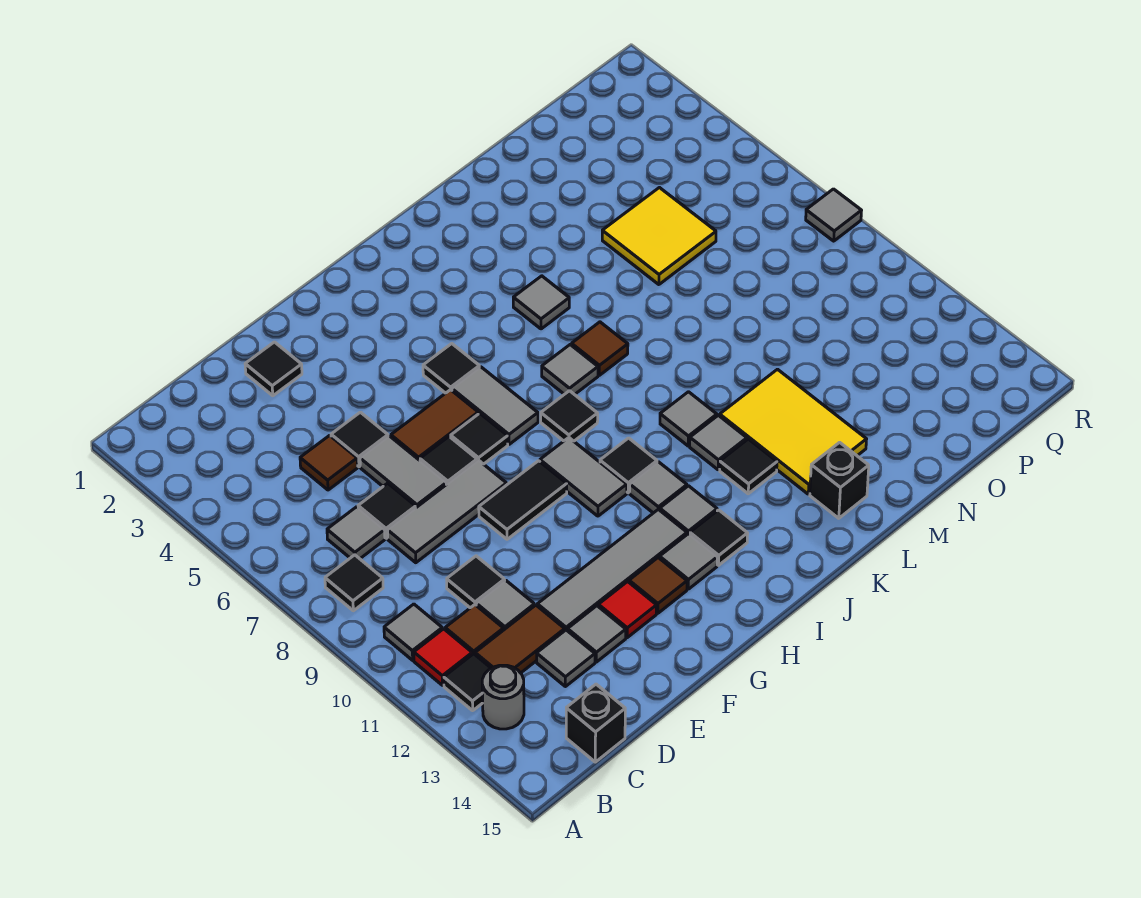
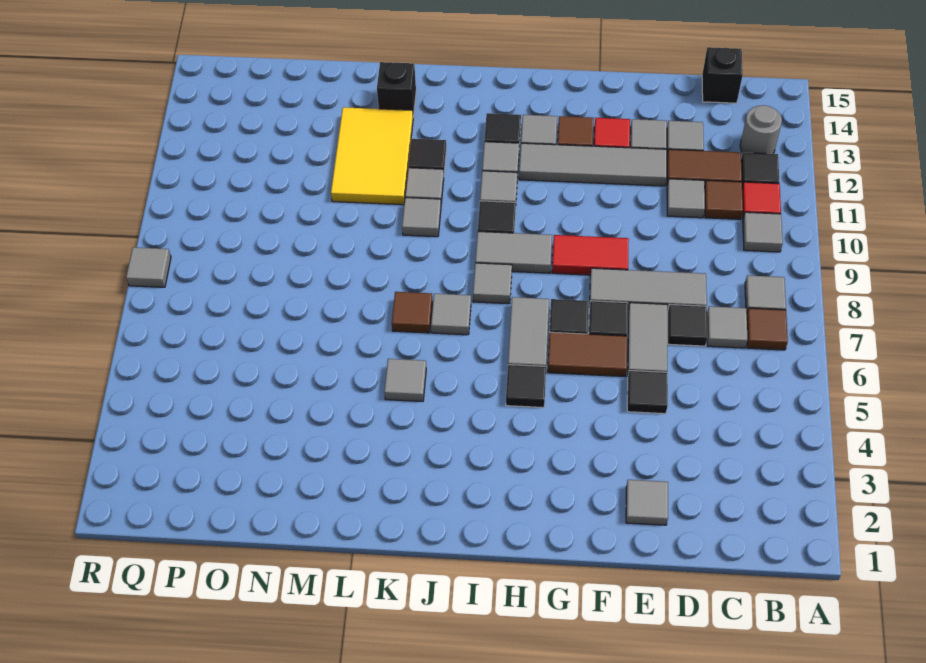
black tile B8 level 1 -> grey tile B8 level 1
brown tile D5 level 1 -> brown tile B7 level 1
black tile D10 level 1 -> none
black tile E2 level 1 -> grey tile E2 level 1
black tile F9:G9 level 1 -> red tile F9:G9 level 1
grey tile H9:H10 level 1 -> grey tile H9:I9 level 1
black tile I8 level 1 -> grey tile I8 level 1
yellow tile N5:O6 level 1 -> none

